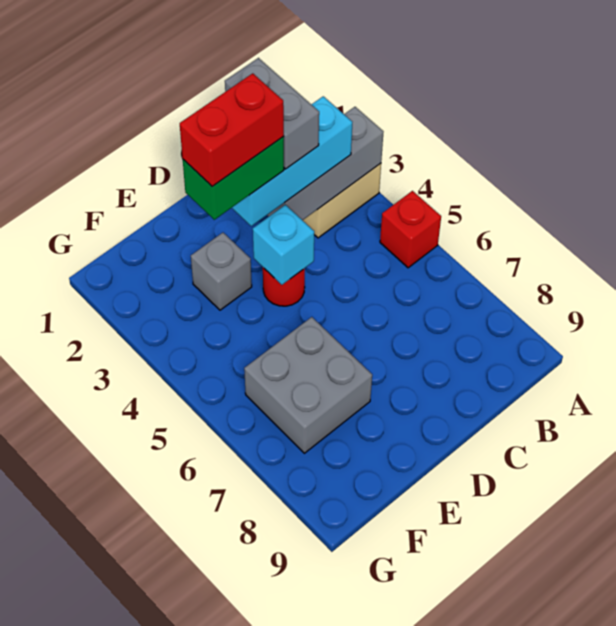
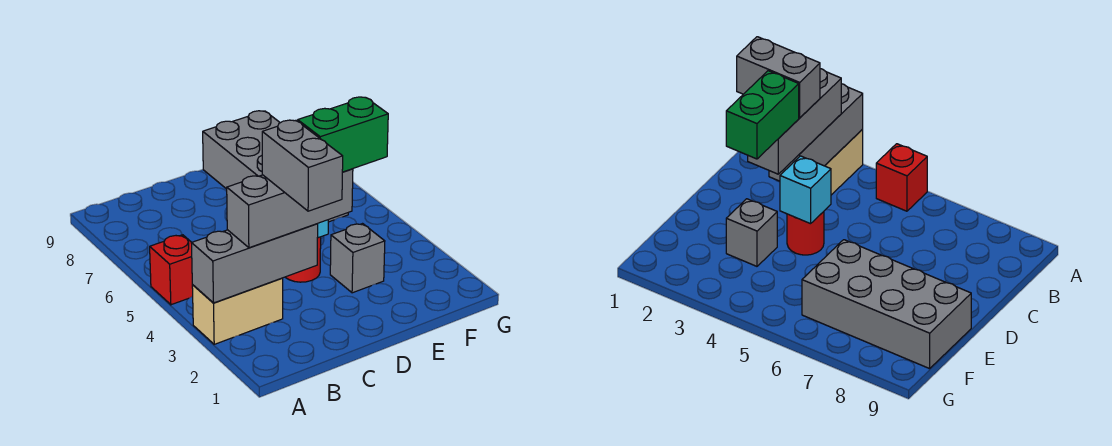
cyan brick B3:D3 level 3 -> grey brick B3:D3 level 3
red brick D3:E3 level 5 -> none
grey brick E6:F7 level 1 -> grey brick E6:F9 level 1

